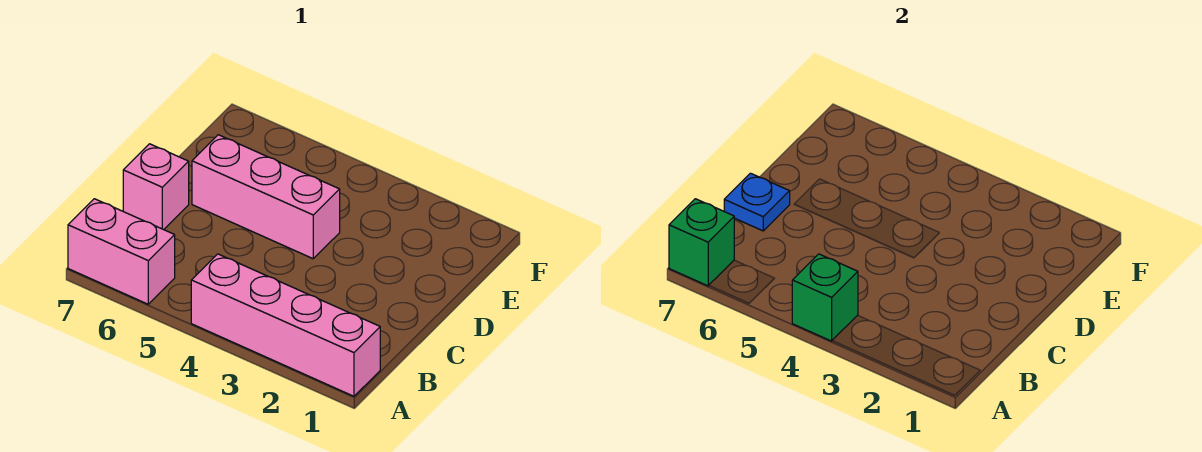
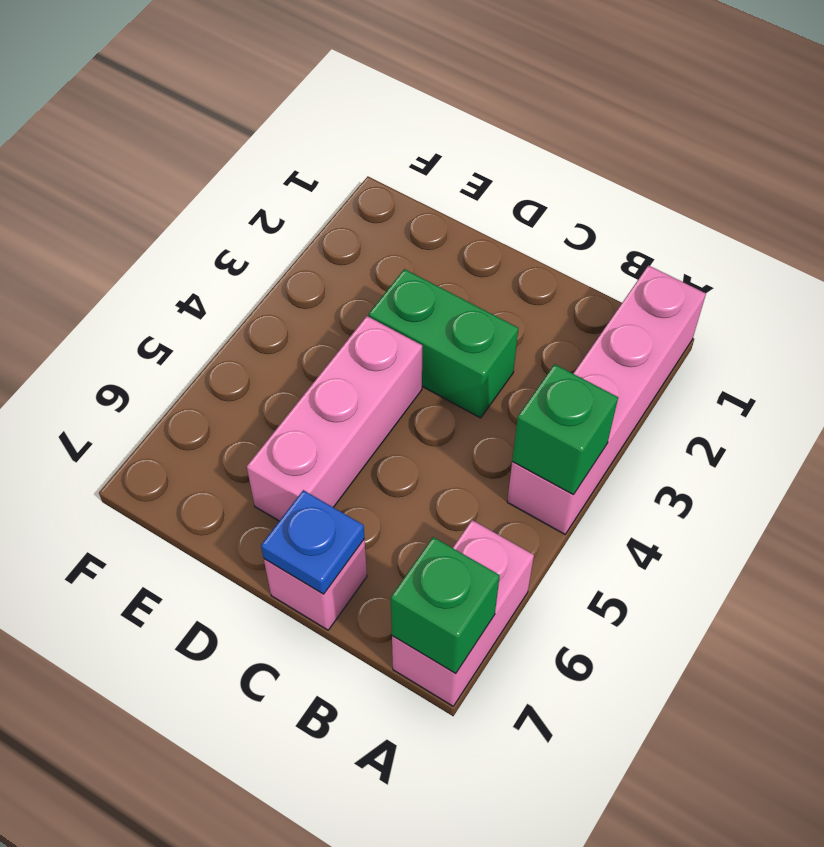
none -> green brick C3:D3 level 1

